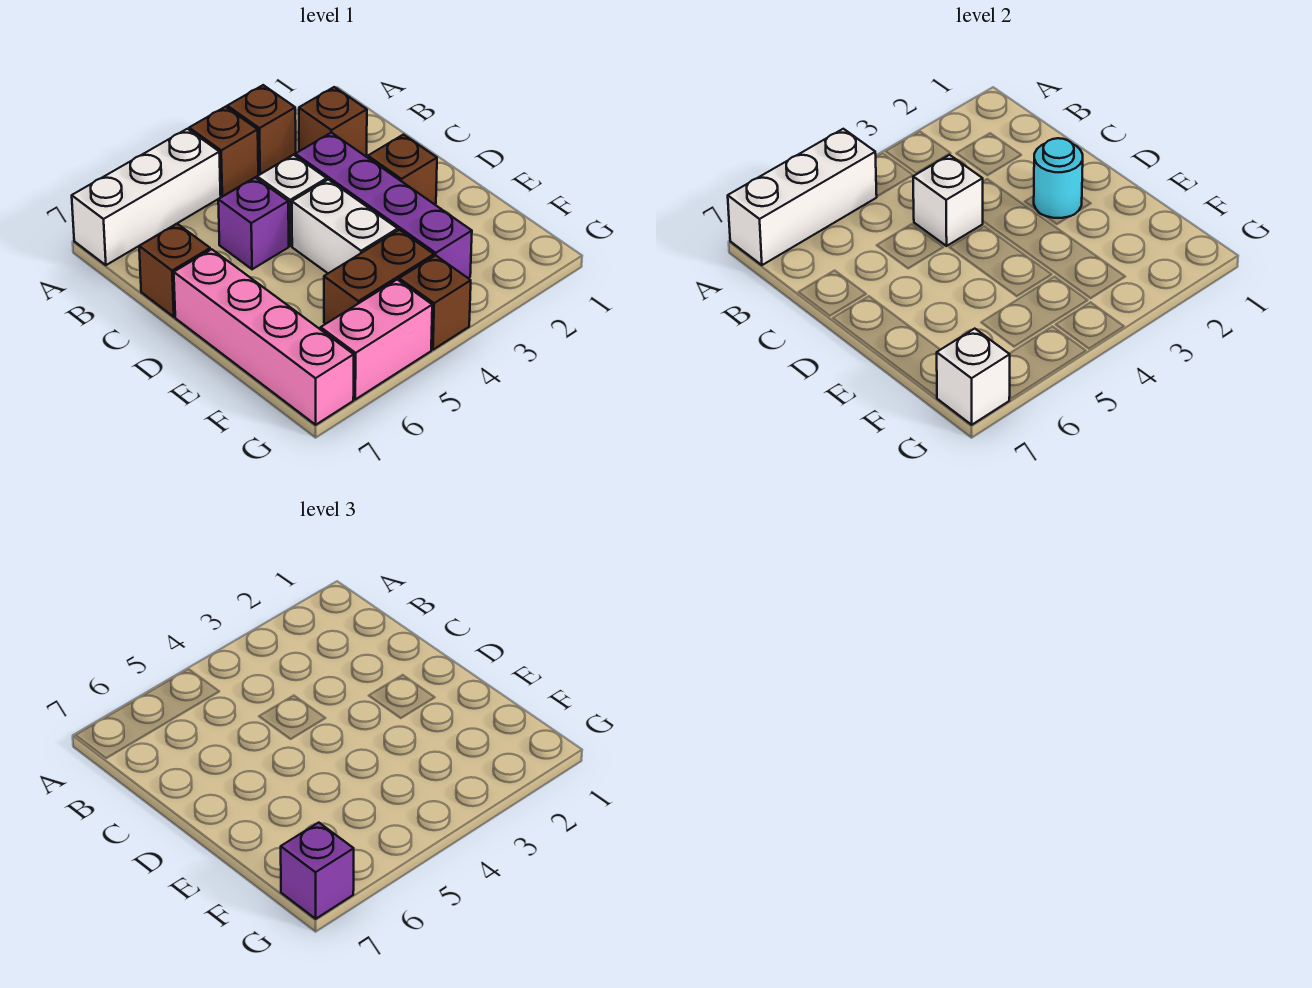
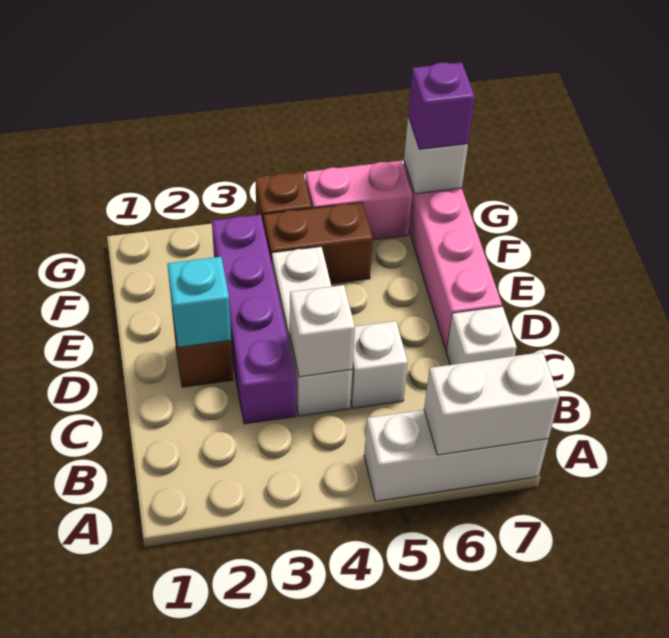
brown brick A3 level 1 -> none
brown brick A4 level 1 -> none
white brick A5:A7 level 2 -> white brick A6:A7 level 2
brown brick B2 level 1 -> none
purple brick C5 level 1 -> white brick C5 level 1
brown brick C7 level 1 -> white brick C7 level 1
cyan round brick D2 level 2 -> cyan brick D2 level 2

